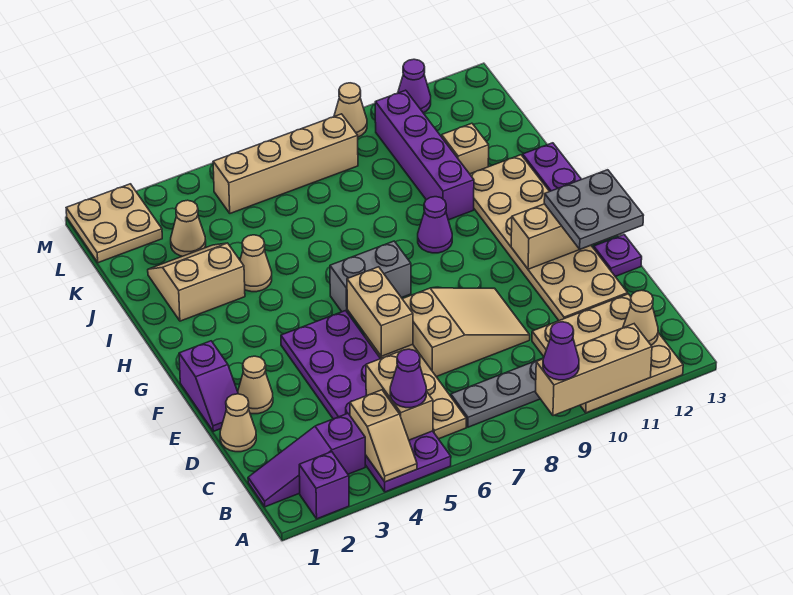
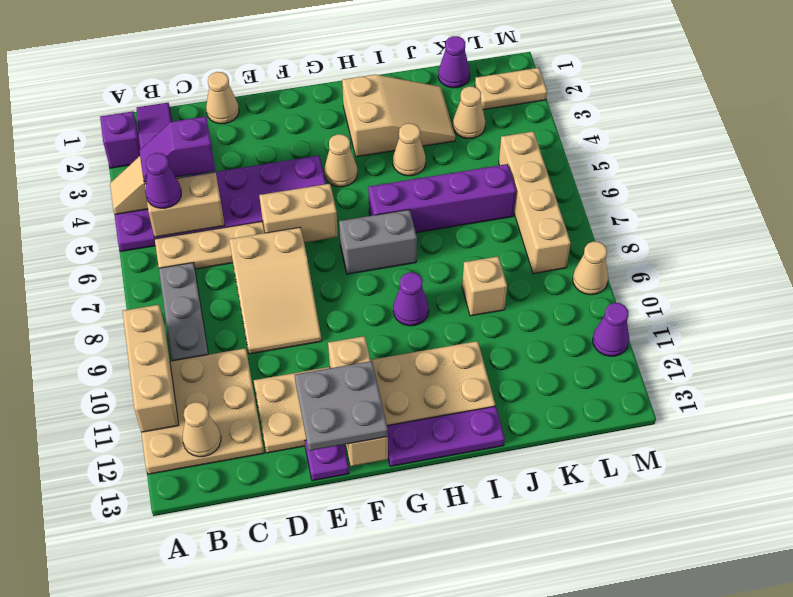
purple cone A9 level 3 -> purple cone K1 level 1
purple slope E1:F1 level 1 top F -> purple slope B4:C4 level 3 top C
tan cone E2 level 1 -> tan cone G4 level 1
grey brick G6:G7 level 1 -> grey brick G7:H7 level 1
tan slope I2:J3 level 1 top I -> tan slope H2:J3 level 1 top H
purple brick I10:L10 level 1 -> purple brick H6:K6 level 1
tan brick J11 level 1 -> tan brick J9 level 1
tan plate L1:M2 level 1 -> tan plate L2:M2 level 1

